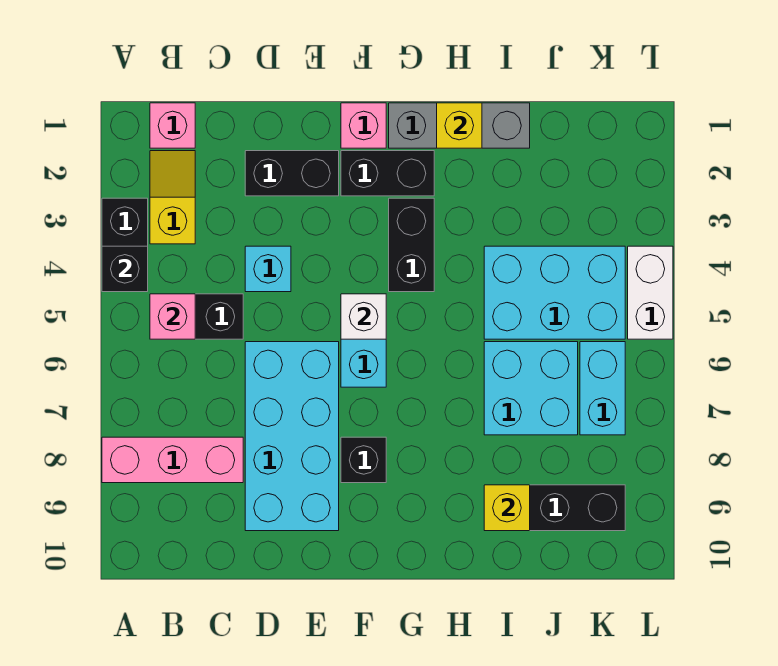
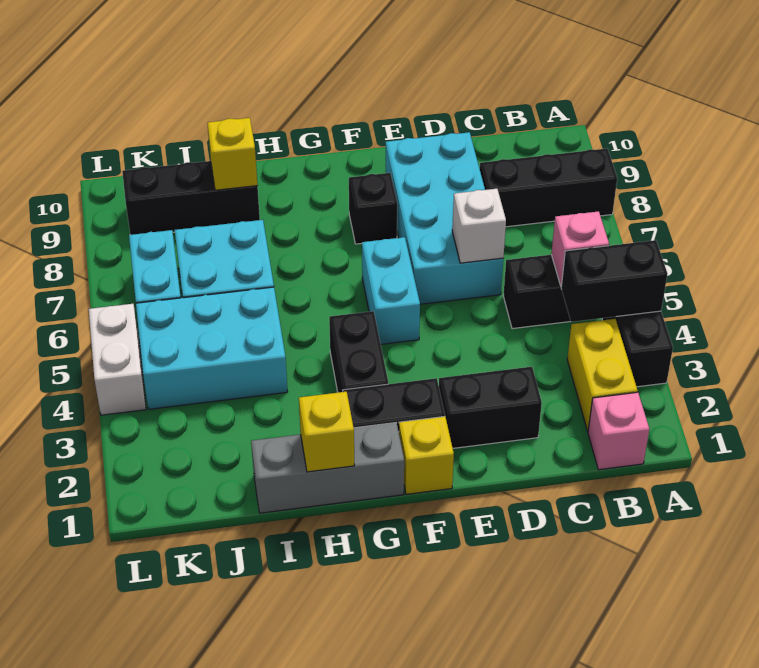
black brick A4 level 2 -> black brick A4:B4 level 2
pink brick A8:C8 level 1 -> black brick A8:C8 level 1
yellow slope B2:B3 level 1 top 3 -> yellow brick B2:B3 level 1
cyan brick D4 level 1 -> none
pink brick F1 level 1 -> yellow brick F1 level 1
white brick F5 level 2 -> white brick D6 level 2

